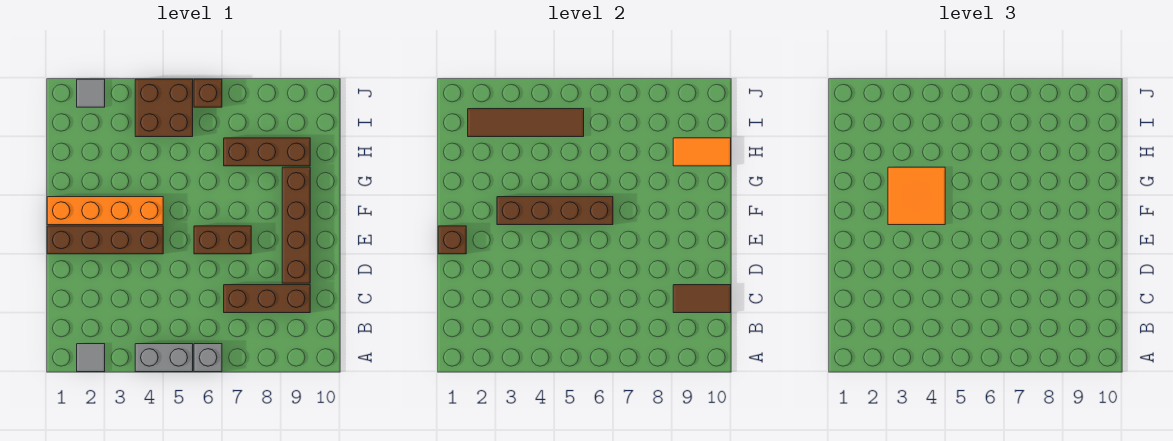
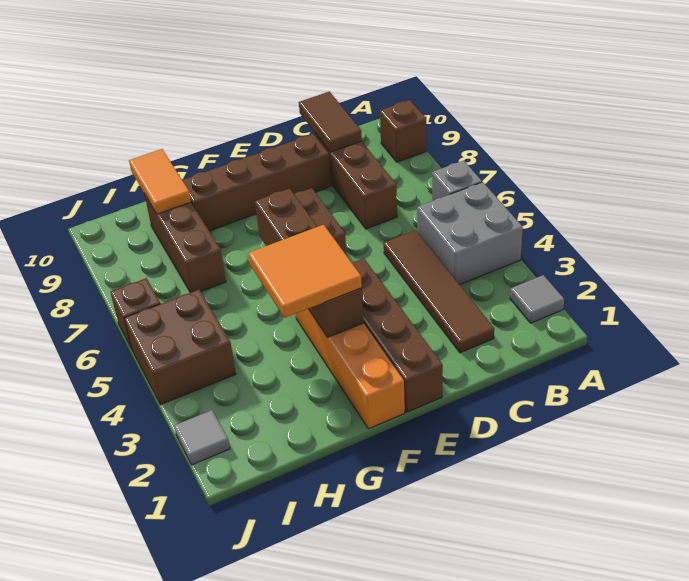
grey brick A4:A5 level 1 -> grey brick A4:B5 level 1
brown brick E1 level 2 -> brown brick A9 level 1
brown tile I2:I5 level 2 -> brown tile C2:C5 level 1

